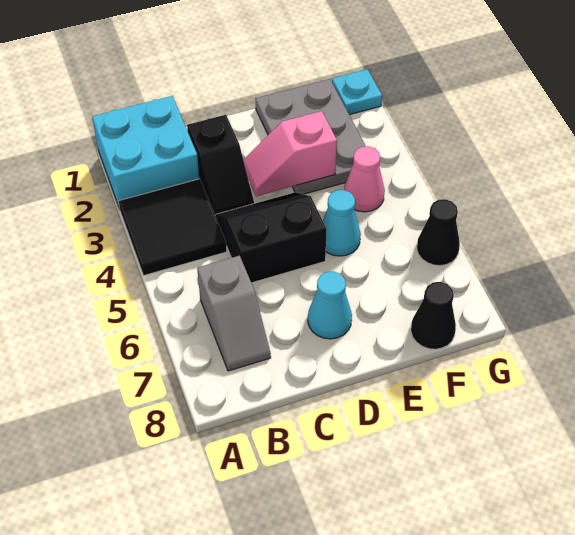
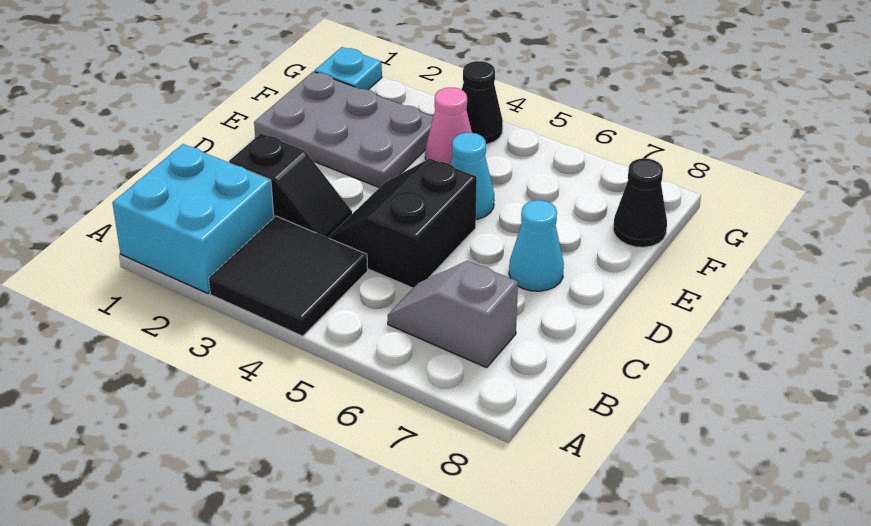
grey slope B6:B7 level 1 top 6 -> grey slope B6:B7 level 1 top 7
pink slope D3:E3 level 2 top E -> none
black cone G6 level 1 -> black cone G4 level 1

